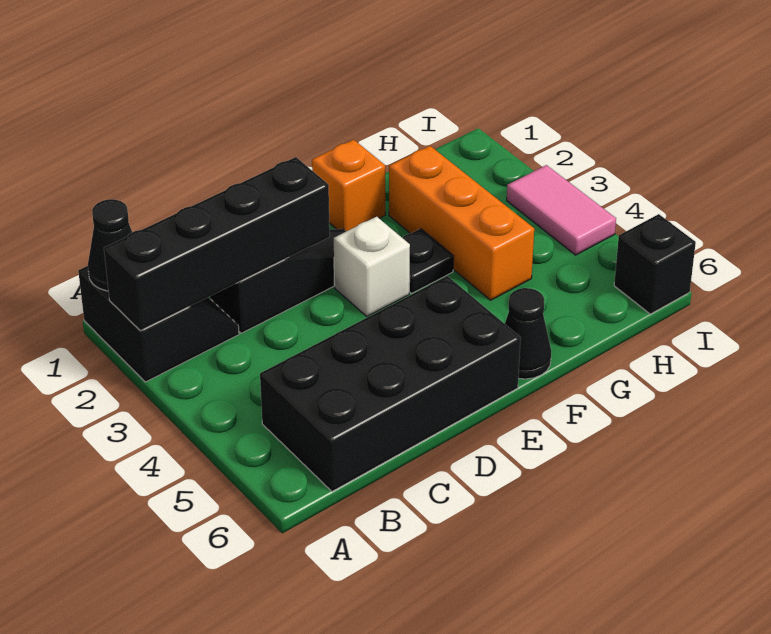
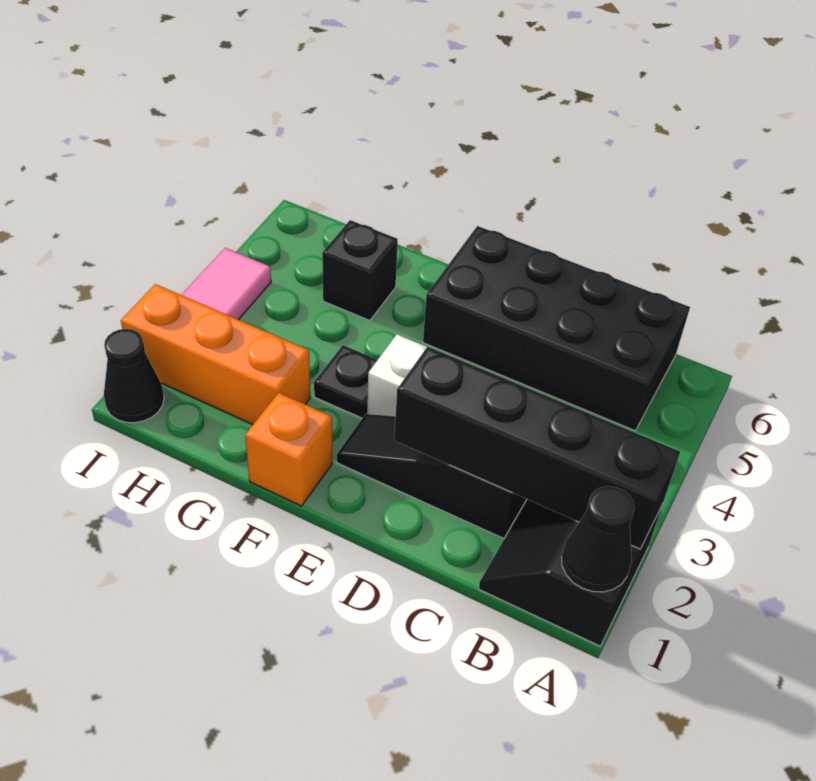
black cone F6 level 1 -> black cone I1 level 1
orange brick G2:G4 level 1 -> orange brick G2:I2 level 1
black brick I6 level 1 -> black brick G5 level 1

